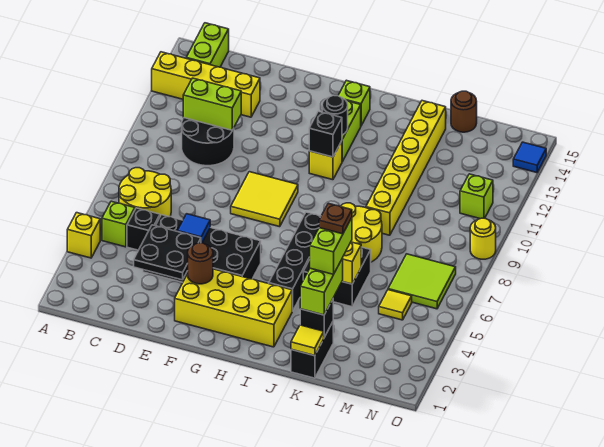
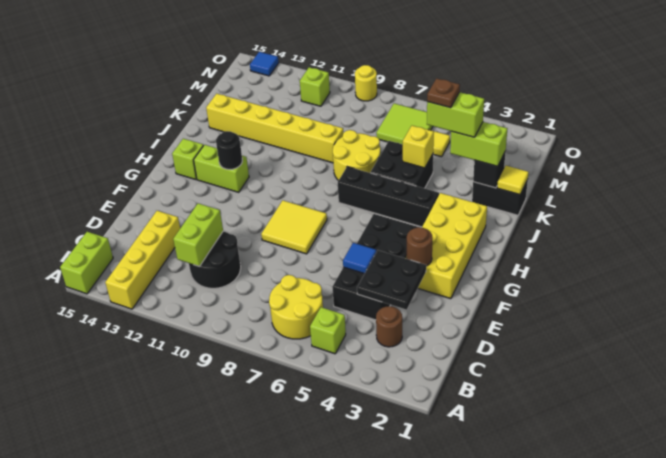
yellow brick A4 level 1 -> none
lime brick B14:B15 level 1 -> lime brick A15:B15 level 1
black brick C5 level 1 -> none
yellow brick H11 level 1 -> none
black brick H11 level 2 -> none
brown round brick L15 level 1 -> brown round brick C3 level 1

